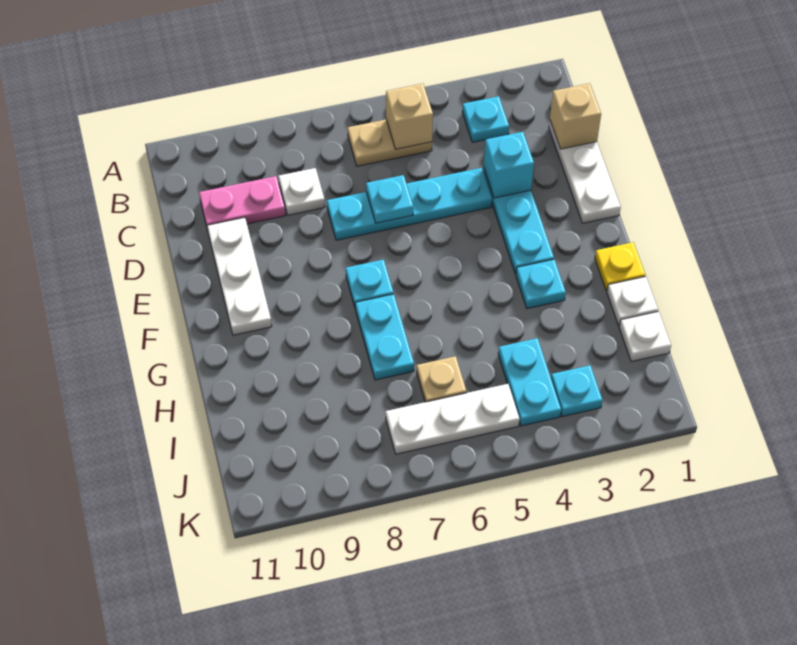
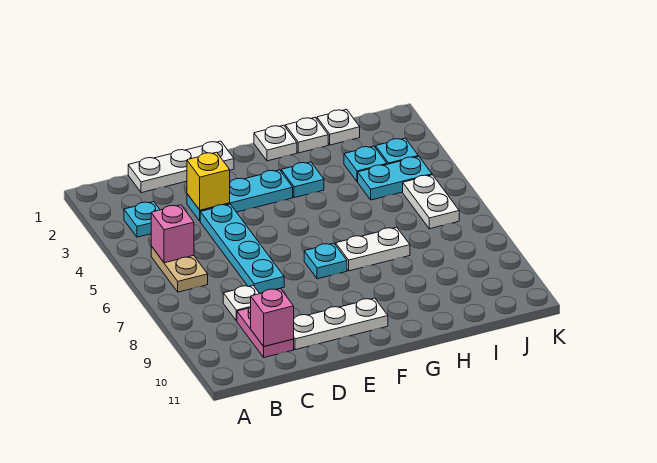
tan brick B5 level 2 -> pink brick B5 level 2
tan brick C1 level 2 -> none
none -> pink brick C10 level 2
cyan brick D3 level 2 -> yellow brick D3 level 2
cyan plate D6 level 2 -> cyan plate I3 level 1
yellow plate G1 level 1 -> white plate G1 level 1
cyan plate G7:H7 level 1 -> white plate G7:H7 level 1
tan plate I6 level 1 -> none
white plate J5:J7 level 1 -> white plate J5:J6 level 1

